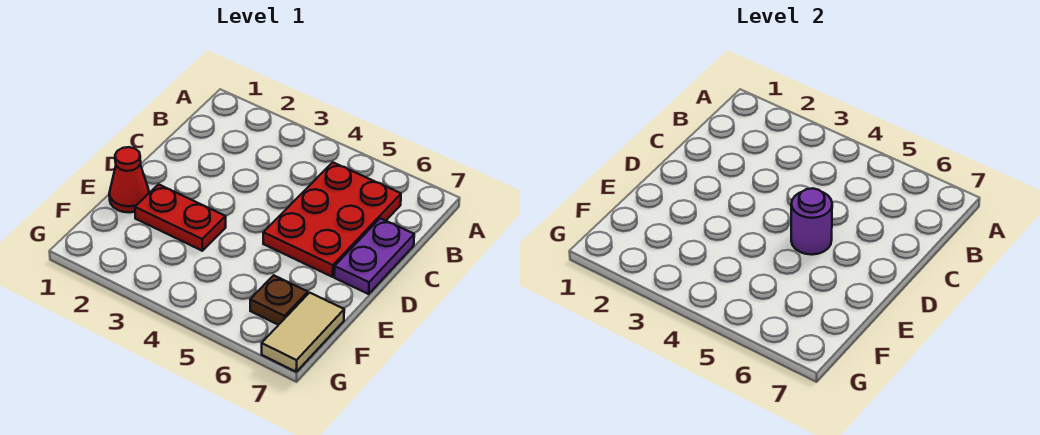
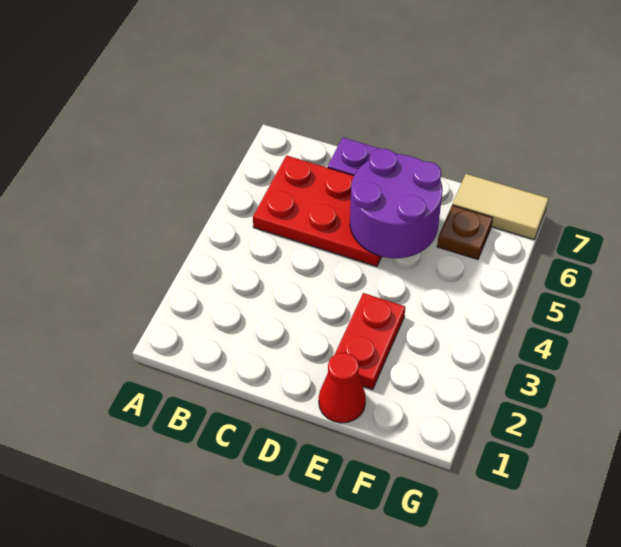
purple round brick D5 level 2 -> purple round brick D5:E6 level 2

